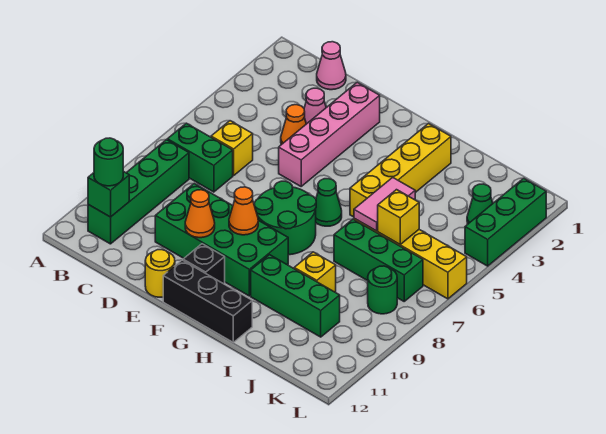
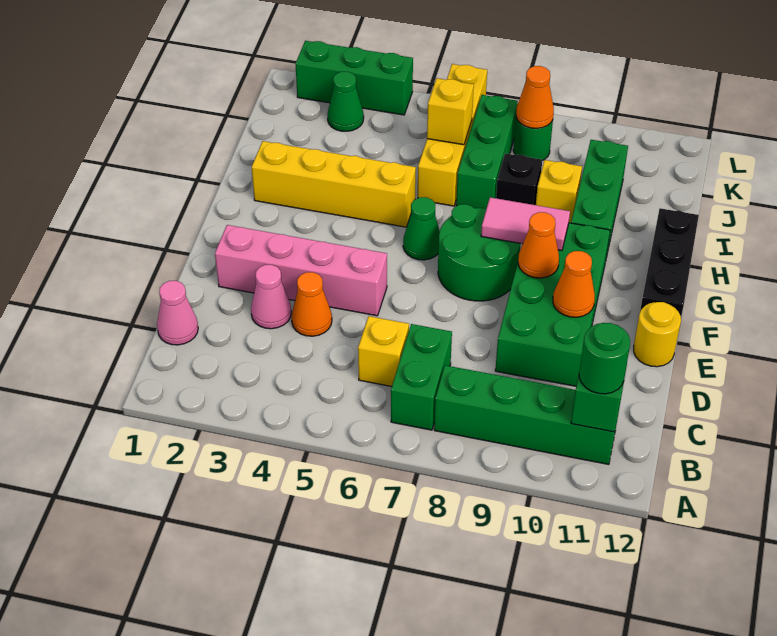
black brick F11 level 1 -> black brick I8 level 1
pink tile I5:I6 level 2 -> pink tile G8:G9 level 2
none -> orange cone K8 level 2

